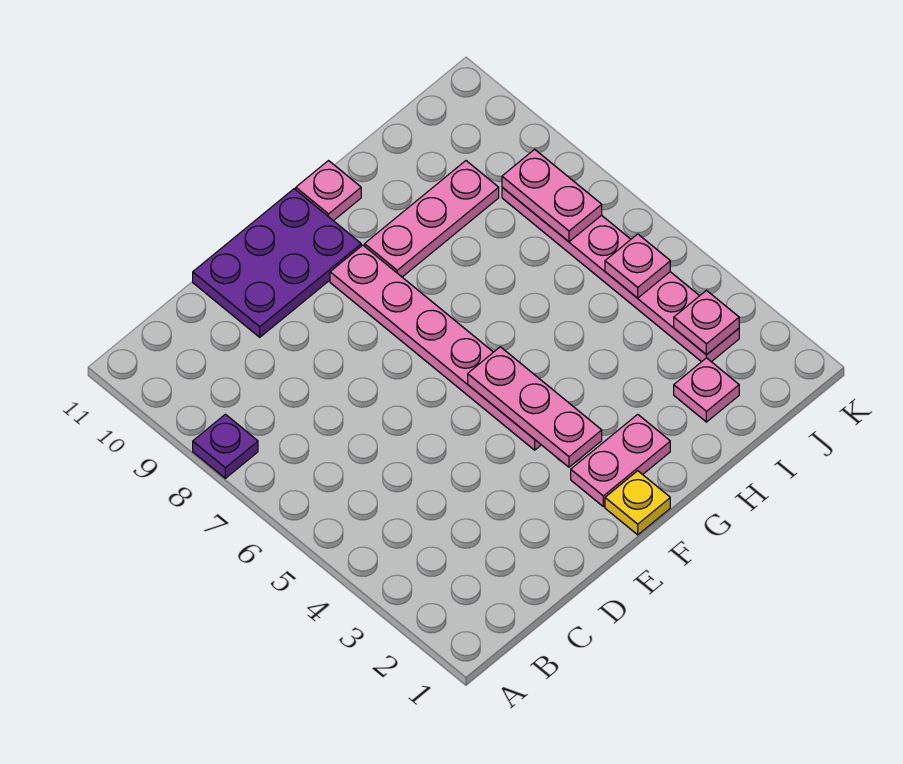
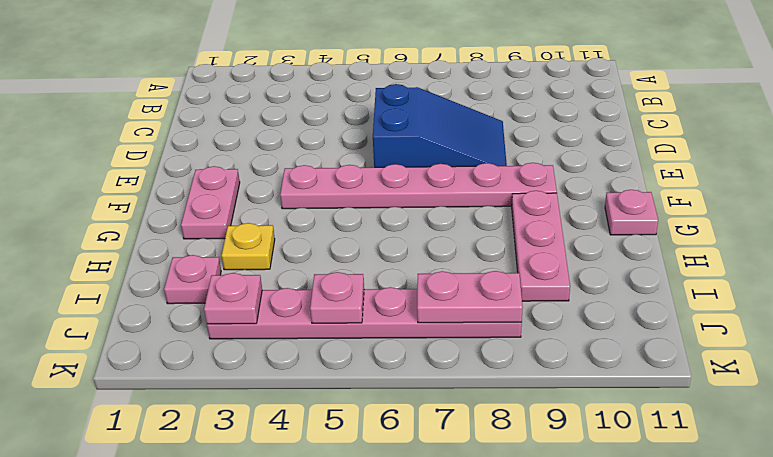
purple plate A8 level 1 -> none
none -> blue slope D6:E8 level 1 top 6
purple plate D10:F11 level 1 -> none
yellow plate F1 level 1 -> yellow plate H3 level 1
pink plate F3:F5 level 2 -> none

